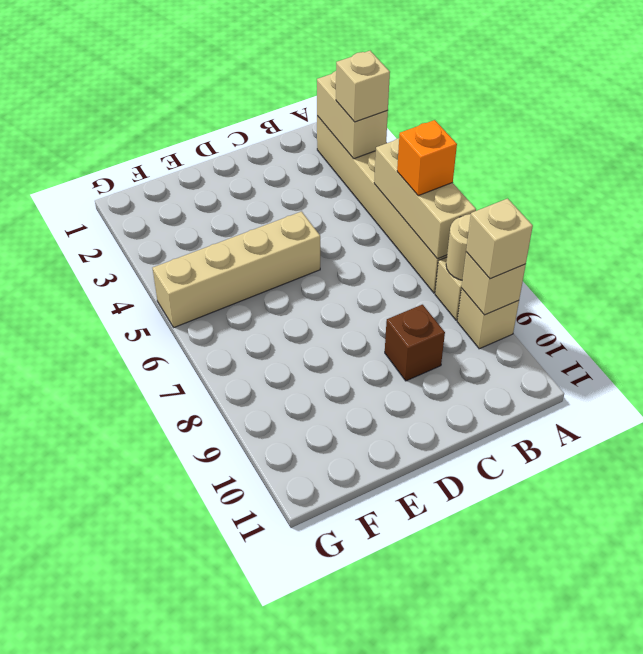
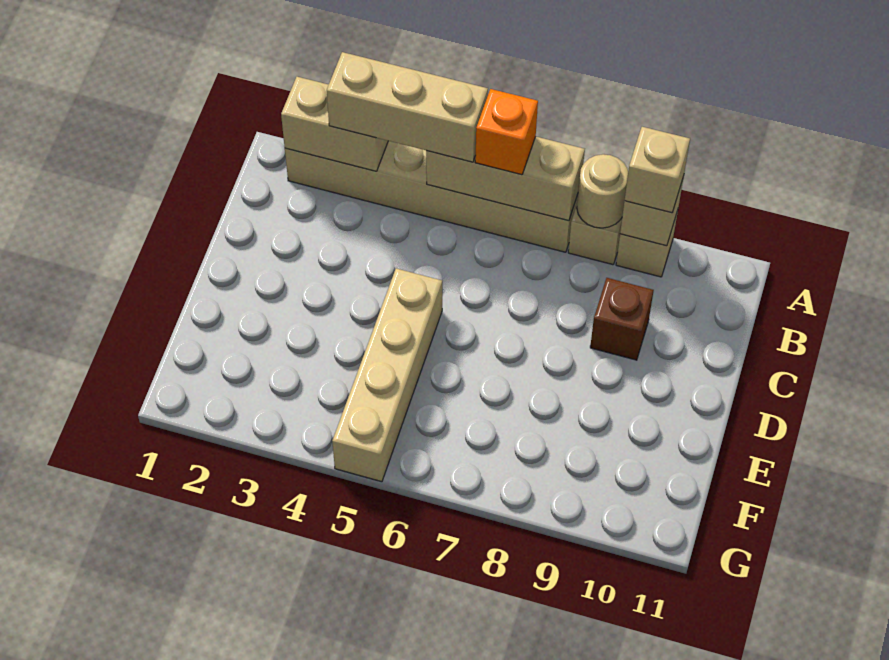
tan brick A3 level 3 -> tan brick A3:A5 level 3

